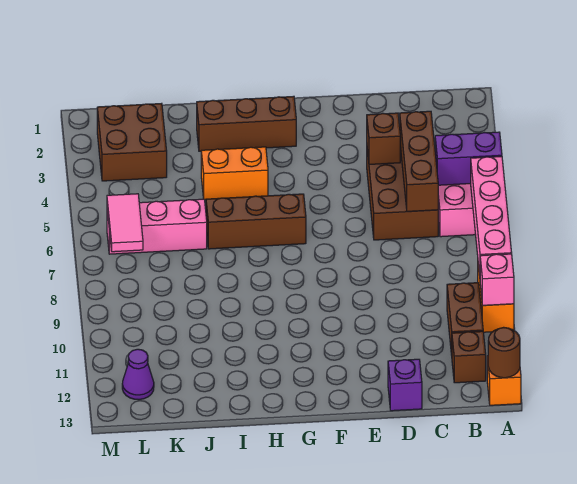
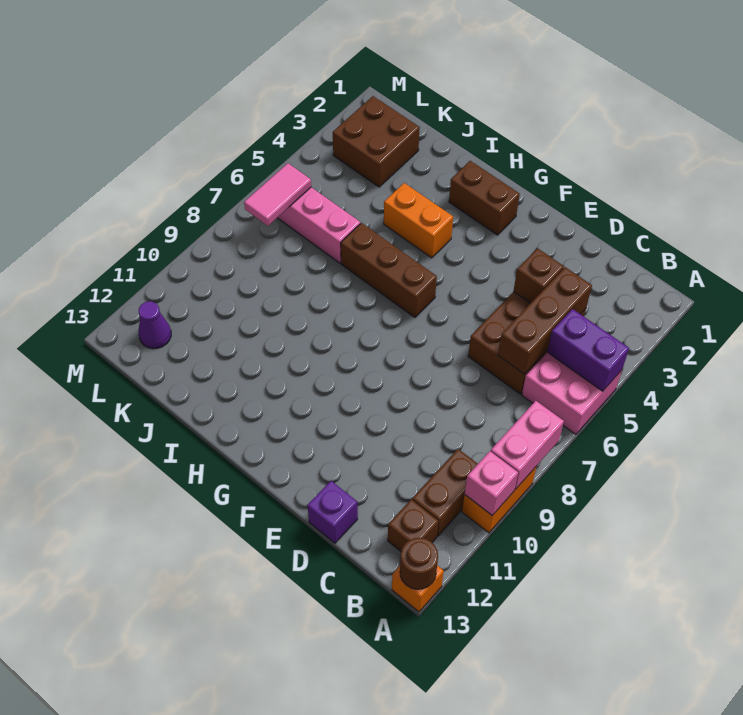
pink brick A6:A9 level 2 -> pink brick A8:A9 level 2
brown brick G2:I2 level 1 -> brown brick G2:H2 level 1

